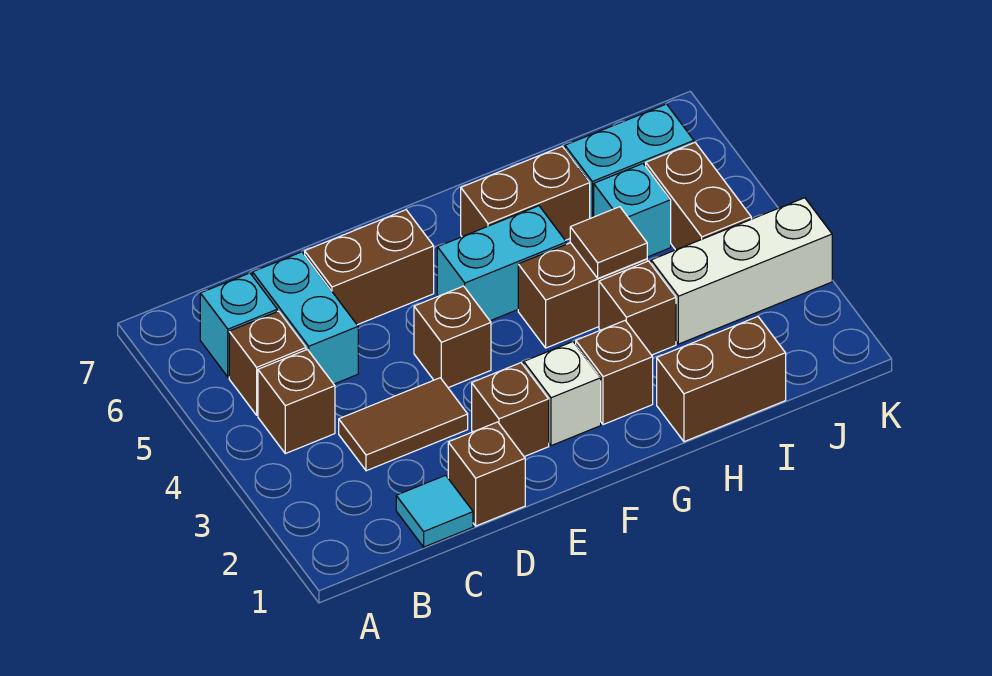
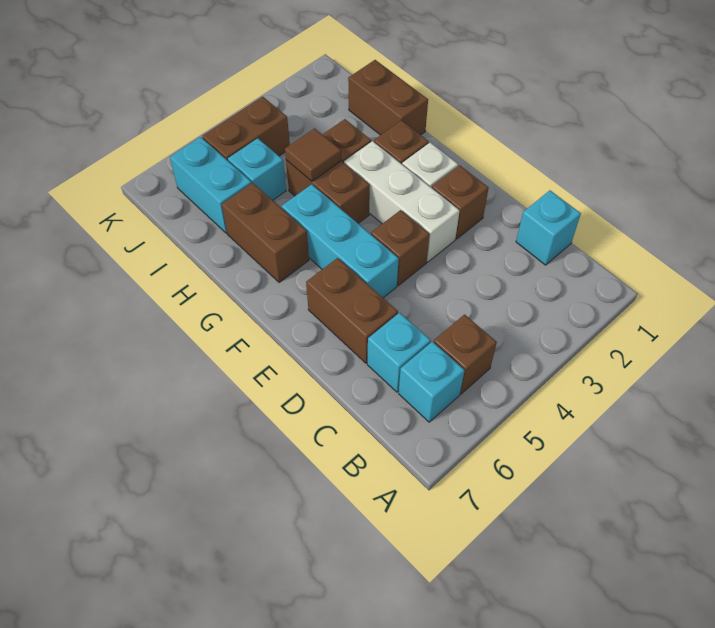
brown brick B4 level 1 -> none
cyan tile C1 level 1 -> cyan brick C1 level 1
brown tile C3:D3 level 1 -> none
cyan brick C5:C6 level 1 -> cyan brick C6 level 1
brown brick D1 level 1 -> none
cyan brick F5:G5 level 1 -> cyan brick E5:G5 level 1
white brick I3:K3 level 1 -> white brick E3:G3 level 1

